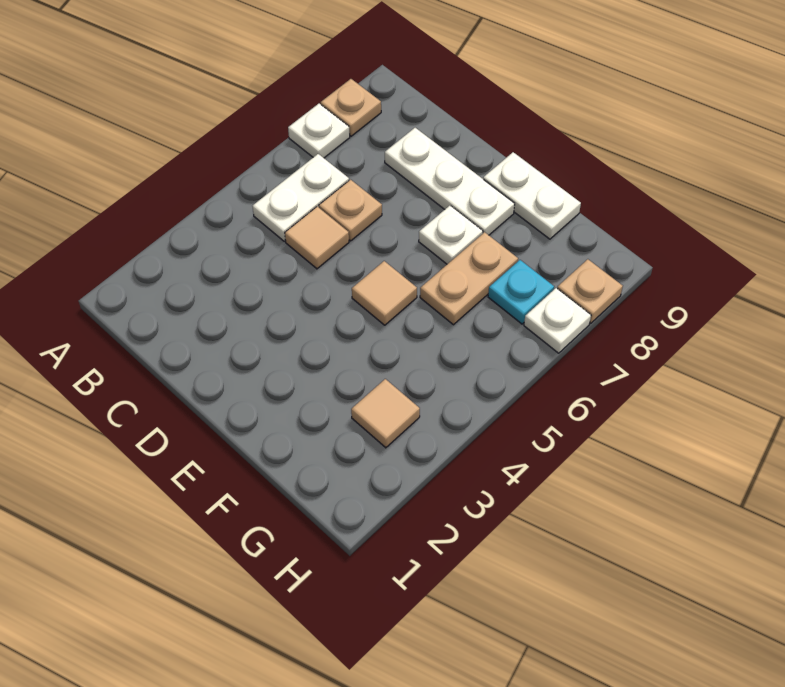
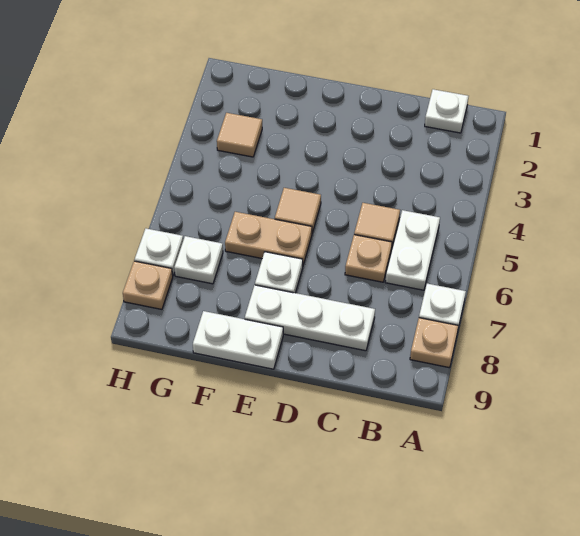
none -> white plate B1 level 1
tan plate F6:F7 level 1 -> tan plate E6:F6 level 1
cyan plate G7 level 1 -> white plate G7 level 1

